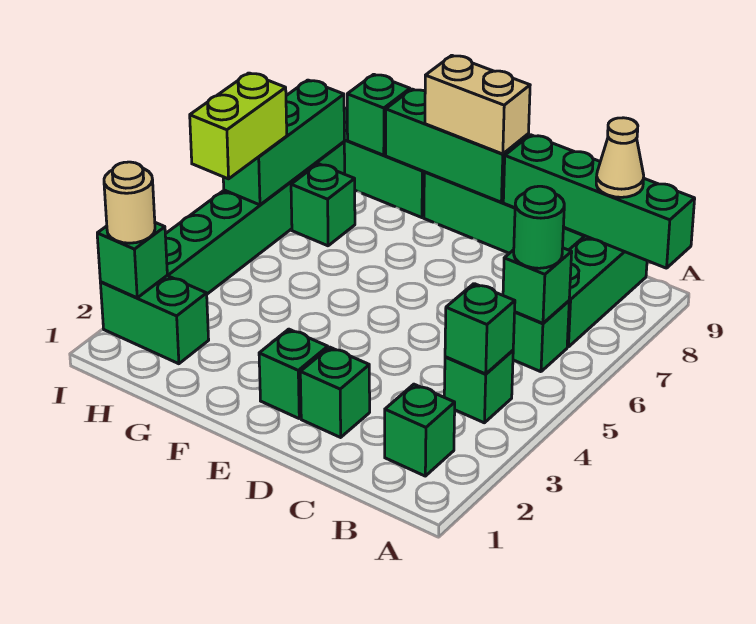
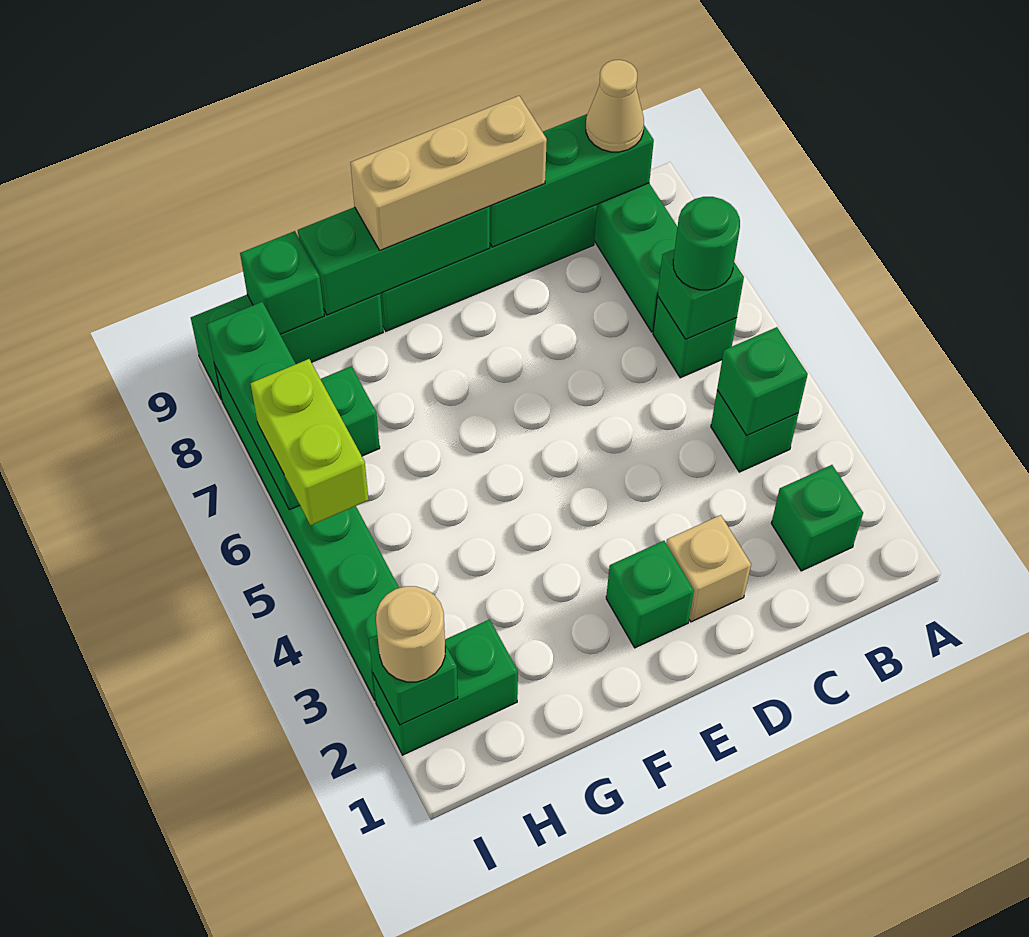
green brick A9:D9 level 2 -> green brick B9:D9 level 2
green brick D2 level 1 -> tan brick D2 level 1
tan brick E9:F9 level 3 -> tan brick D9:F9 level 3

